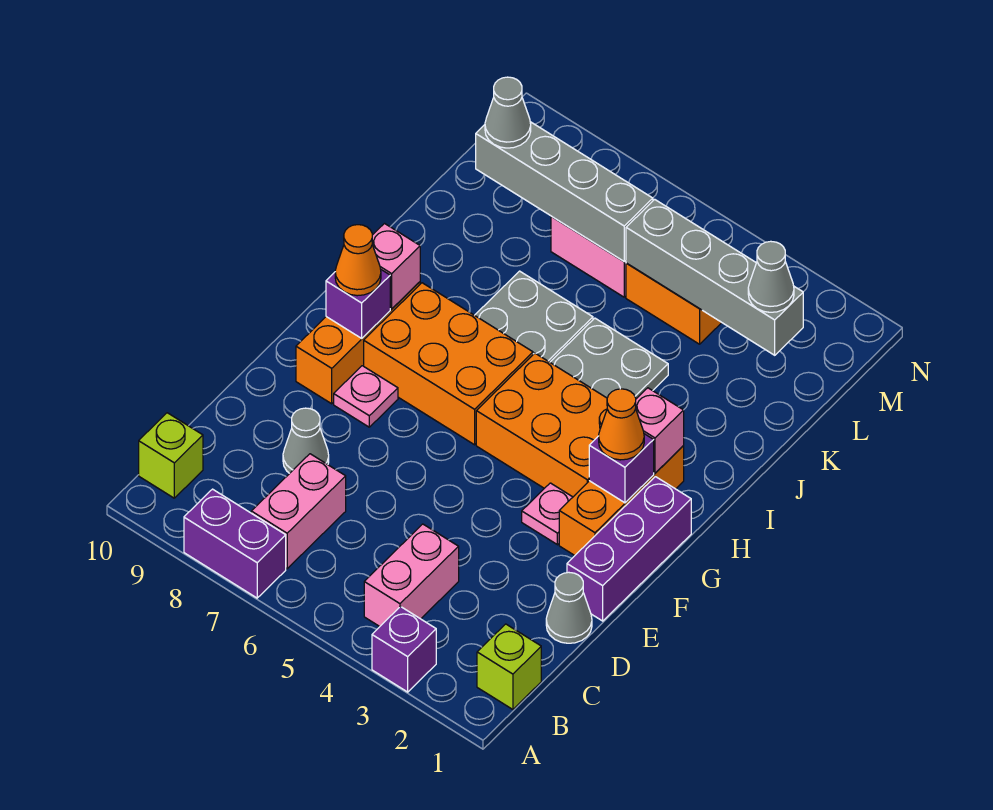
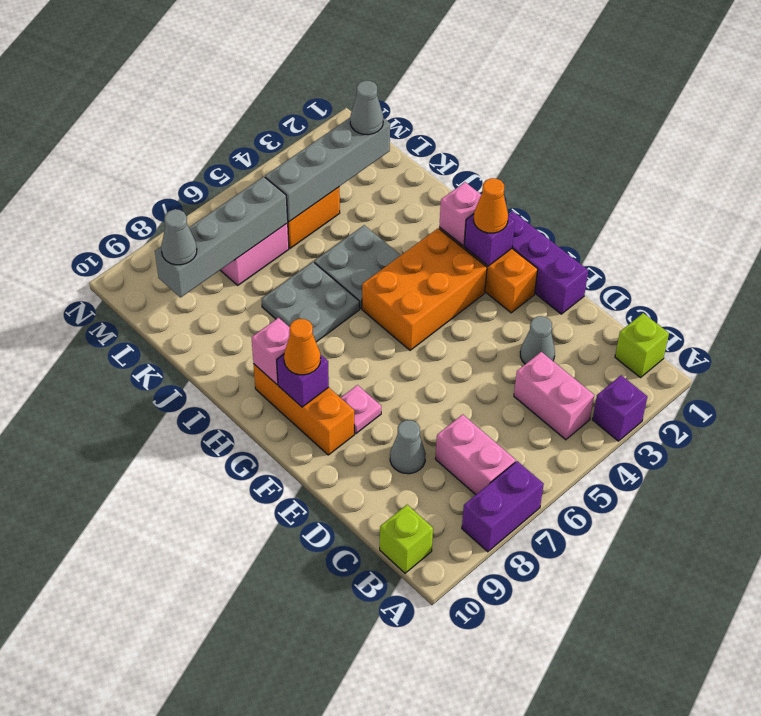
grey cone D1 level 1 -> grey cone D3 level 1
pink plate F3 level 1 -> none
orange brick G6:H8 level 1 -> none

